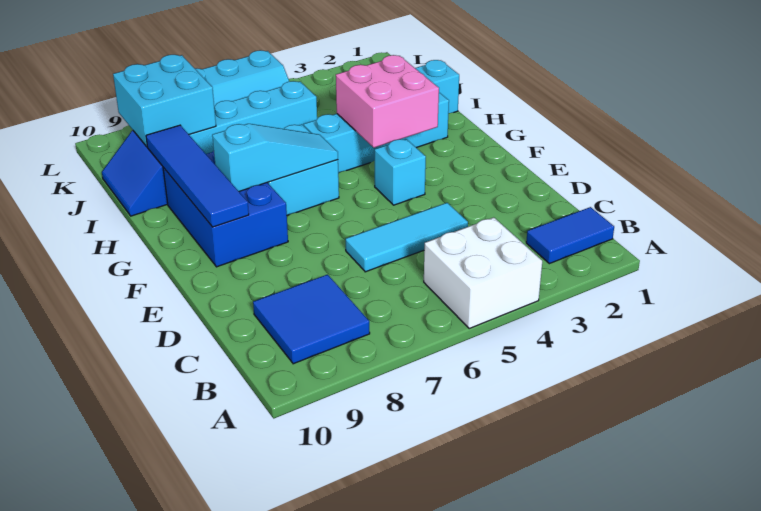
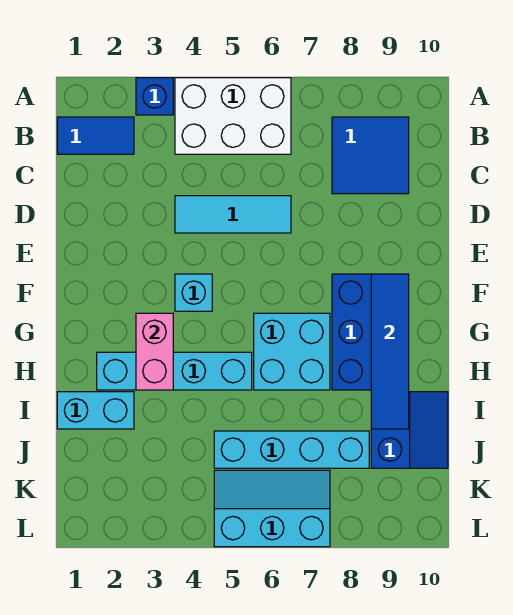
none -> blue brick A3 level 1
white brick A4:B5 level 1 -> white brick A4:B6 level 1
pink brick G3:H4 level 2 -> pink brick G3:H3 level 2
cyan slope G6:G8 level 2 top 8 -> none
cyan brick J8:K9 level 2 -> none

